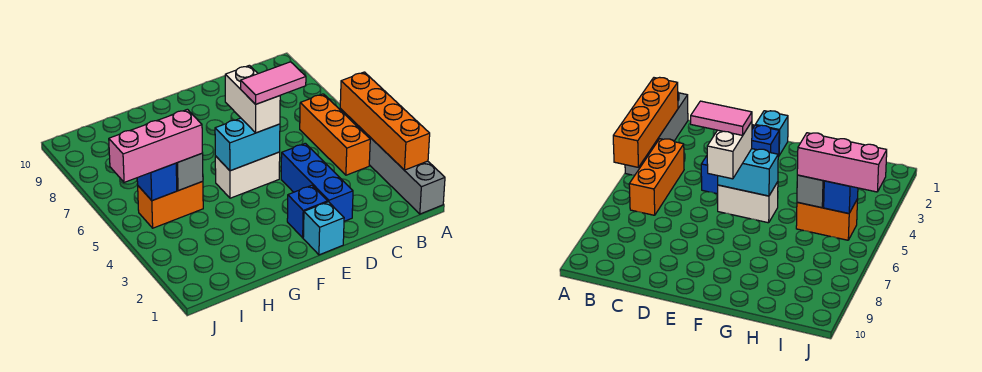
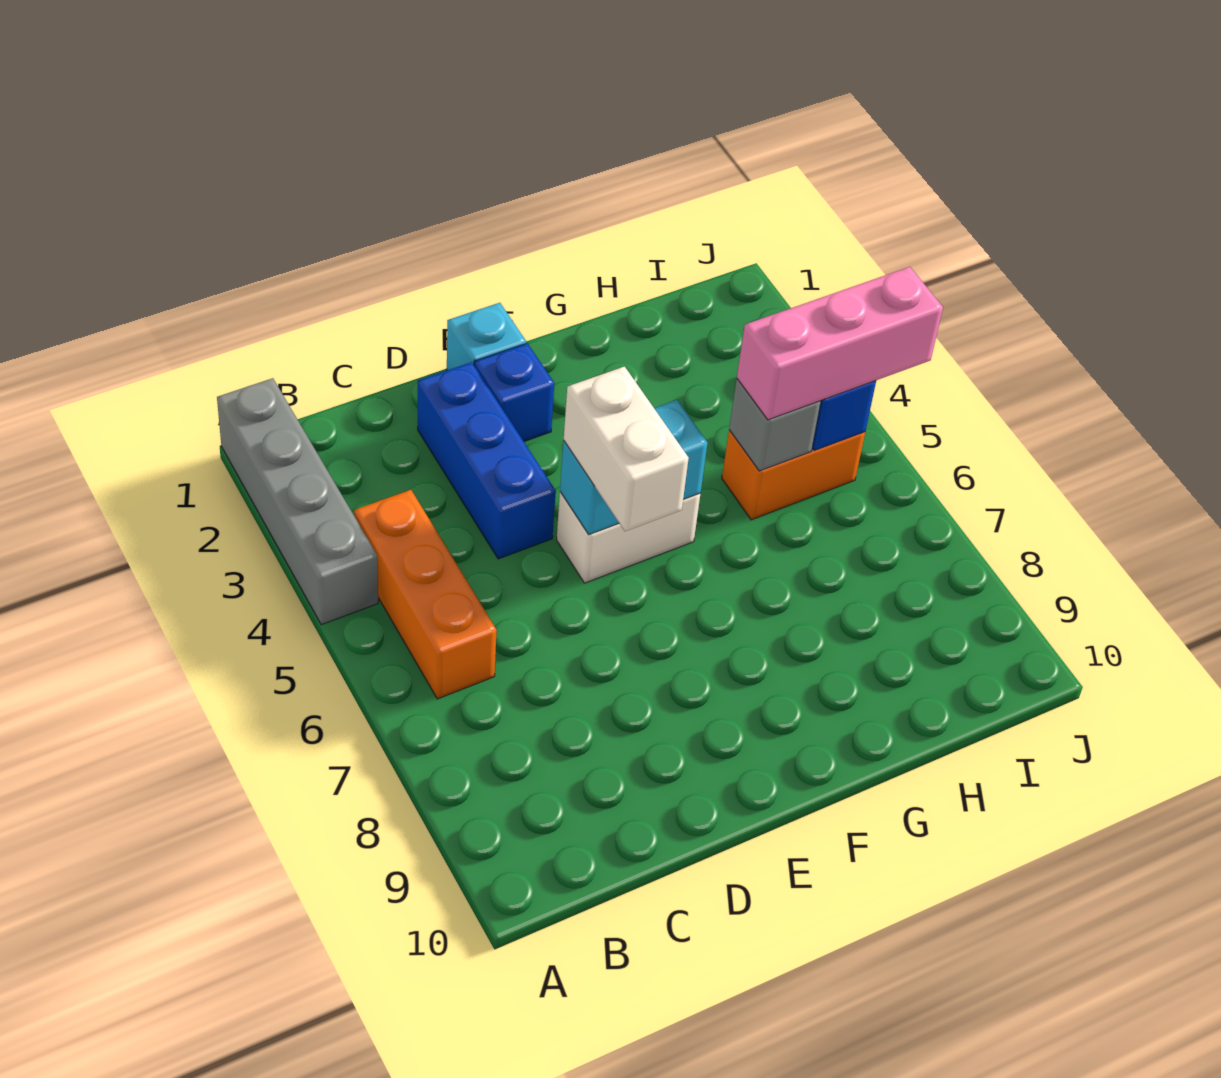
orange brick A2:A5 level 2 -> none
pink tile D5:E5 level 4 -> none

